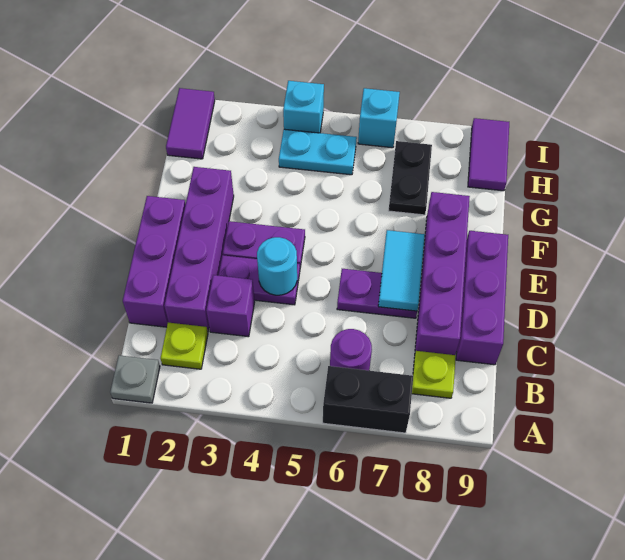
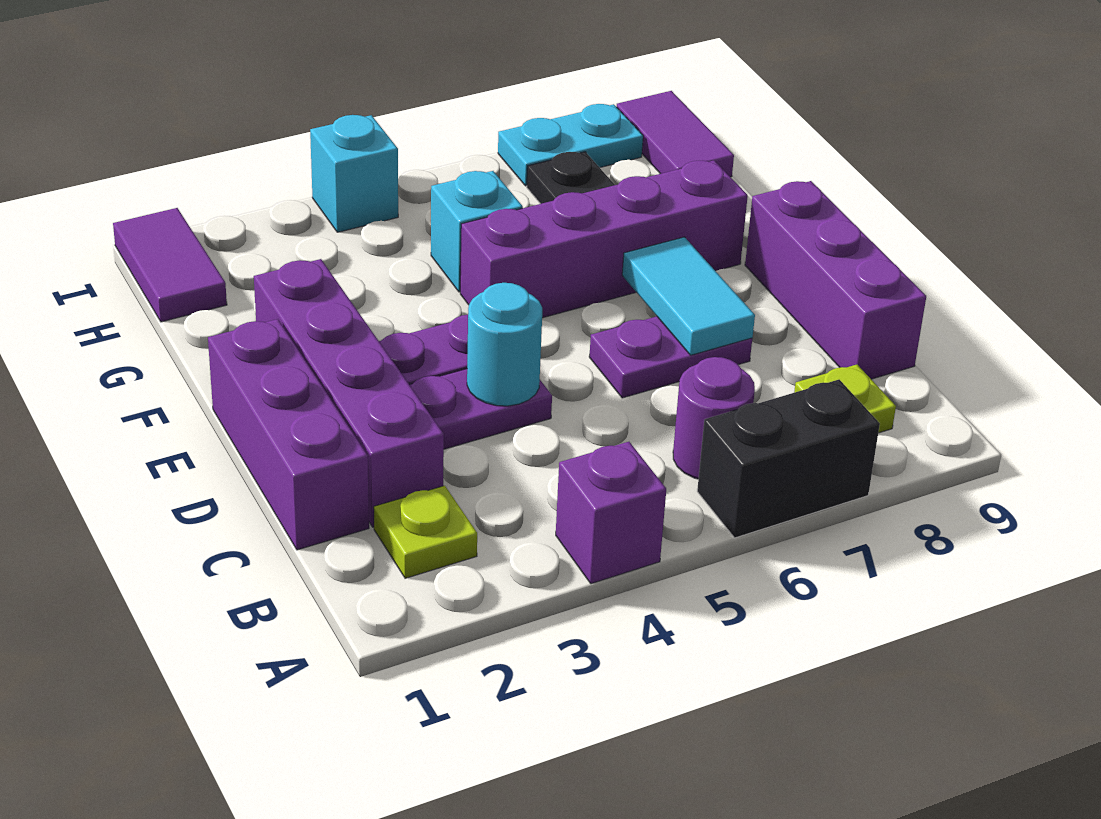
grey plate A1 level 1 -> none
purple brick C3 level 1 -> purple brick A4 level 1
purple brick C8:F8 level 1 -> purple brick F5:F8 level 1
cyan plate H4:H5 level 1 -> cyan plate I7:I8 level 1
cyan brick I6 level 1 -> cyan brick G5 level 1

